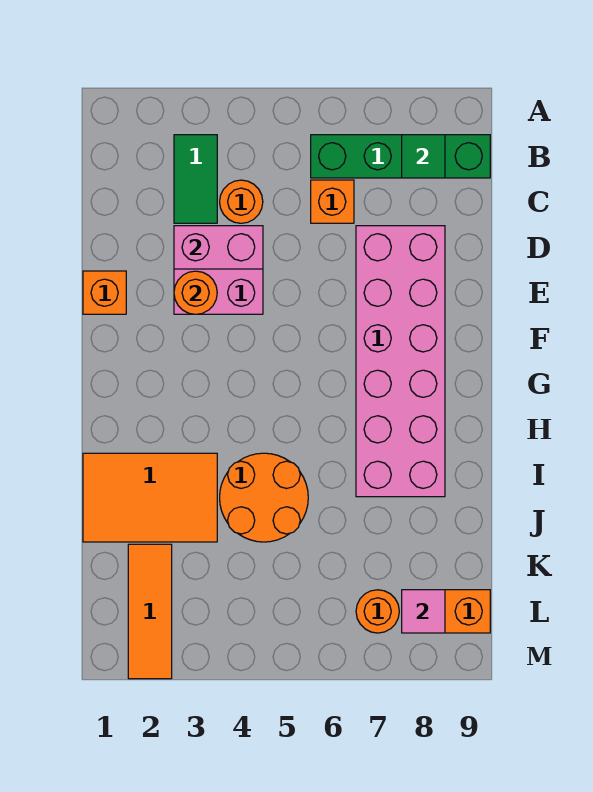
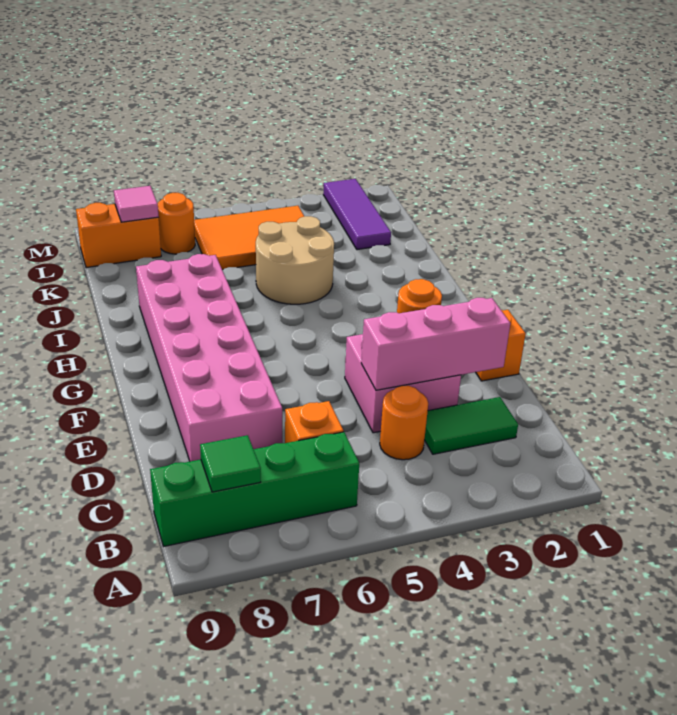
green tile B3:C3 level 1 -> green tile C2:C3 level 1
pink brick D3:D4 level 2 -> pink brick D2:D4 level 2
orange tile I1:J3 level 1 -> orange tile K4:L6 level 1
orange round brick I4:J5 level 1 -> tan round brick I4:J5 level 1
orange tile K2:M2 level 1 -> purple tile K2:M2 level 1

